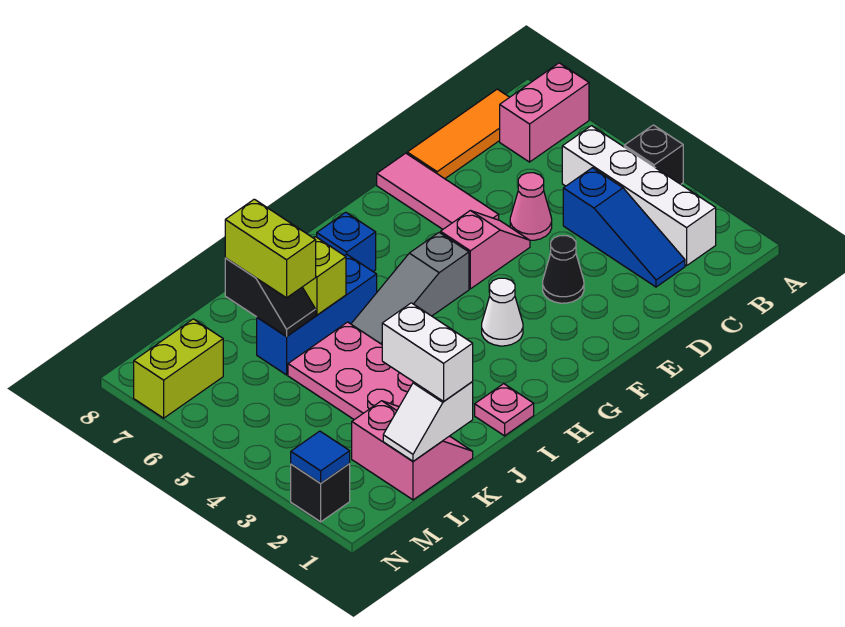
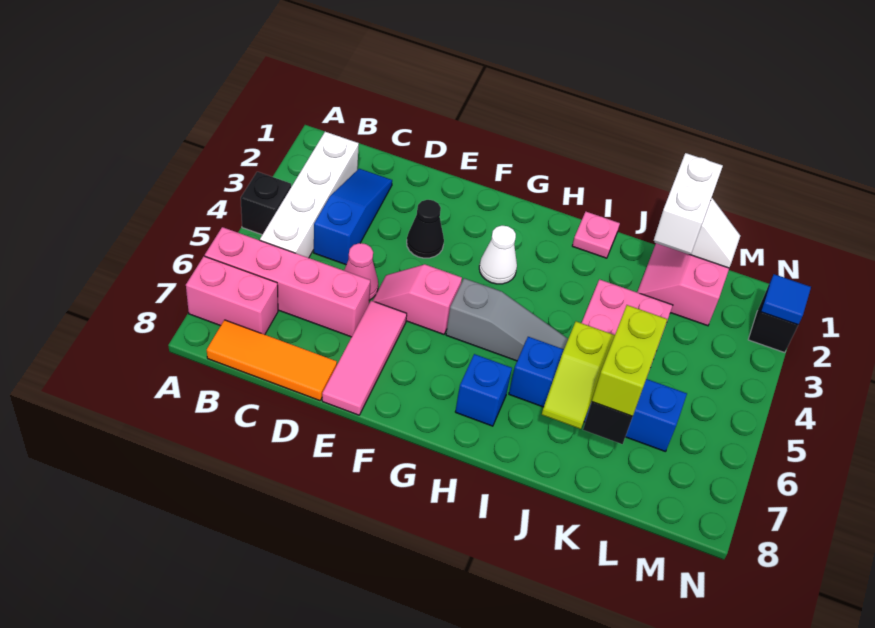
none -> pink brick A6:D6 level 1
blue brick I6:K6 level 1 -> blue brick I6:L6 level 1
lime brick M7:N7 level 1 -> none

